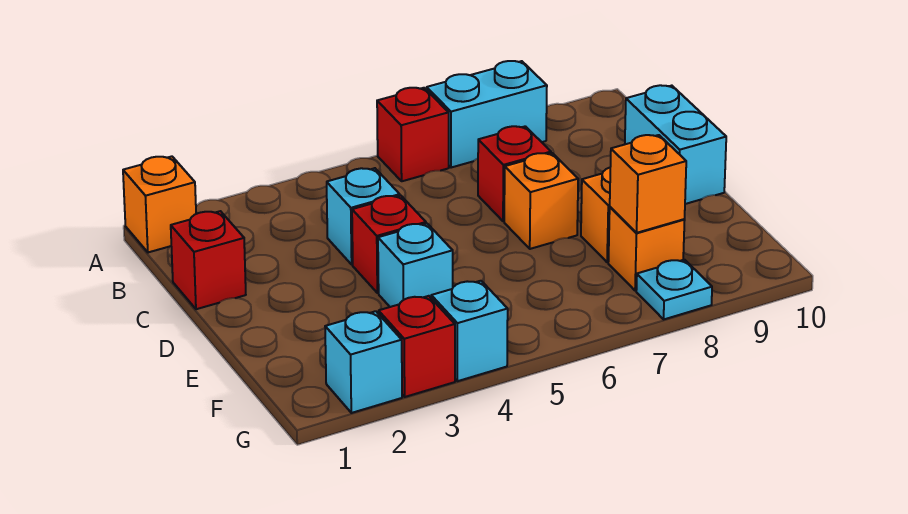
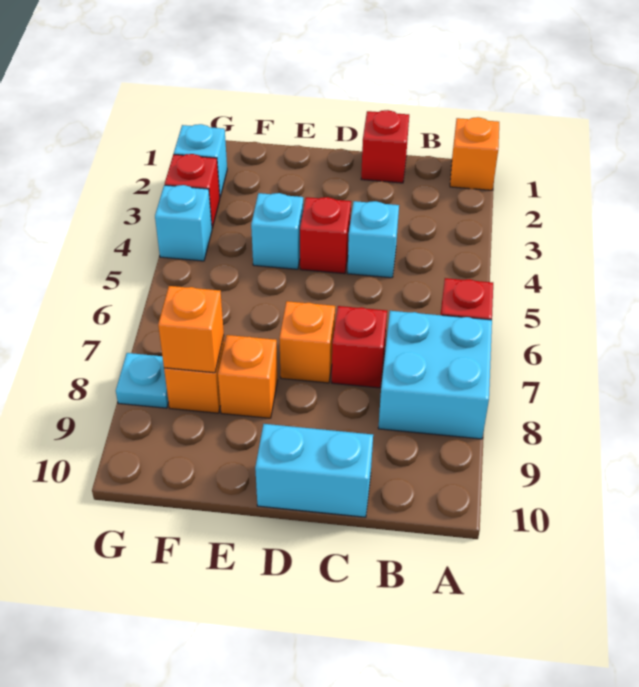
cyan brick A7:A8 level 1 -> cyan brick A7:B8 level 1

